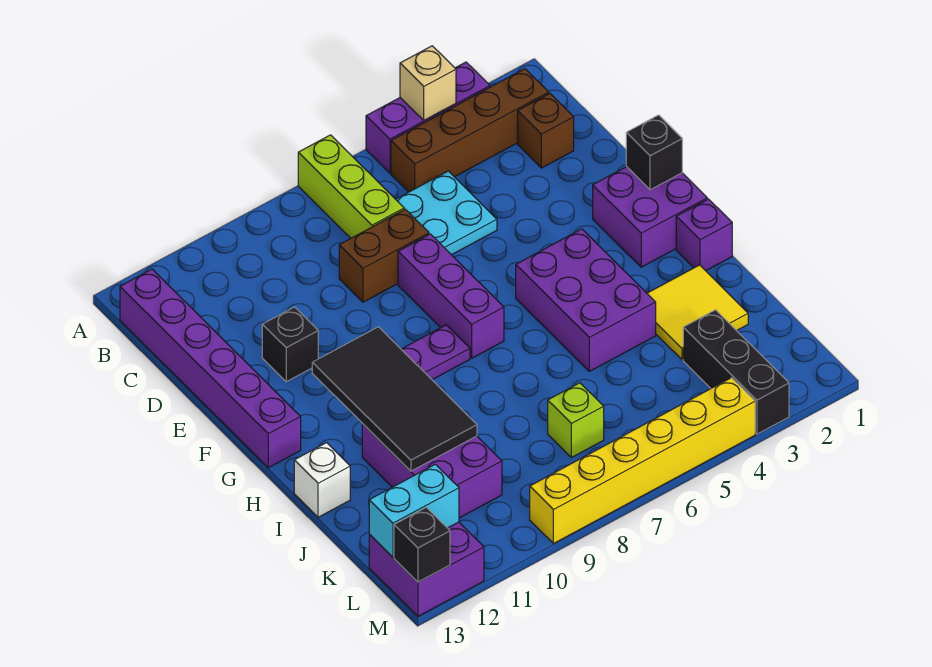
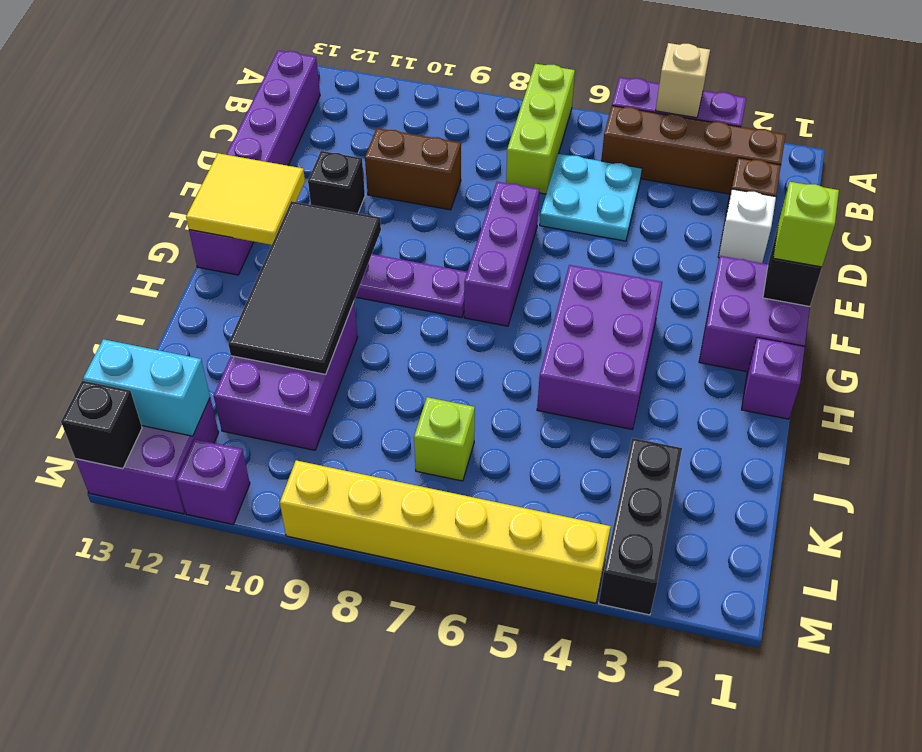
brown brick D7:D8 level 1 -> brown brick D9:D10 level 1
none -> lime brick F1 level 3
yellow tile I2:J3 level 1 -> yellow tile F12:G13 level 2
white brick I13 level 1 -> white brick D2 level 1
none -> purple brick M11 level 1

